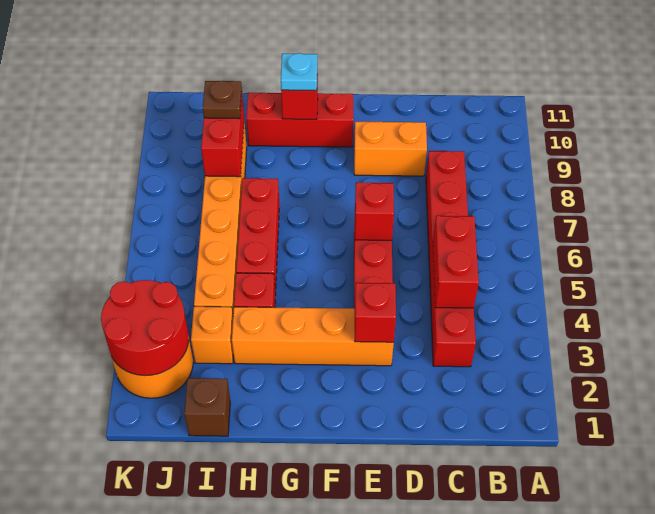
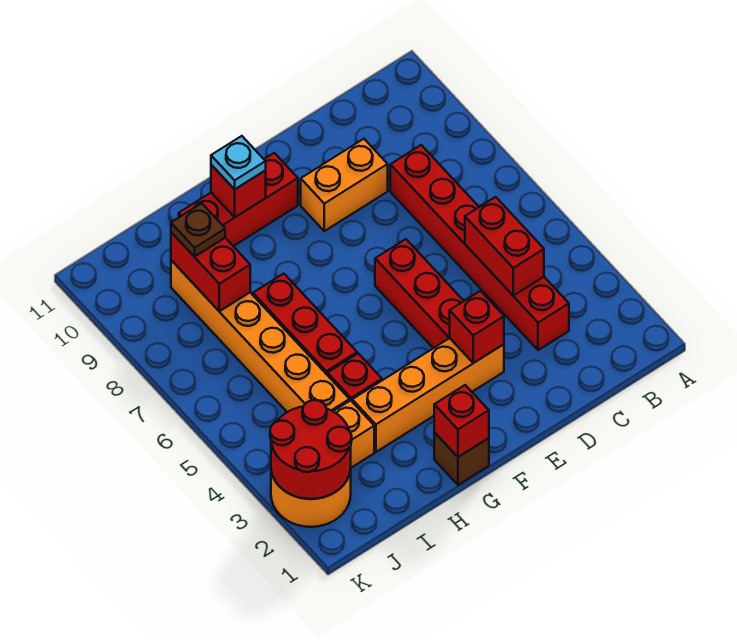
red brick E6 level 2 -> red brick G1 level 2
brown brick I1 level 1 -> brown brick G1 level 1

